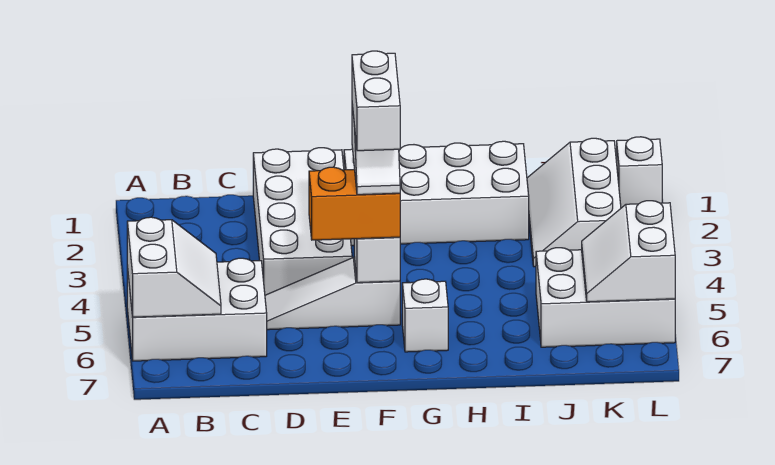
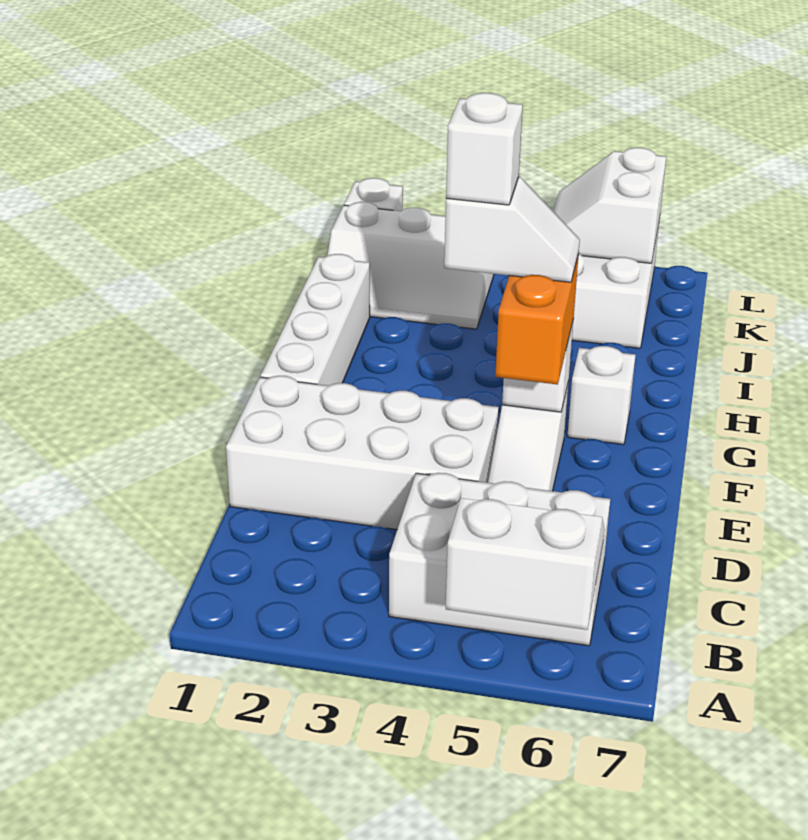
white brick A5:C6 level 1 -> white brick B4:C6 level 1
white brick F1:I2 level 1 -> white brick F1:I1 level 1
white brick F4:F5 level 5 -> white brick F4 level 5
white slope K5:L6 level 2 top L -> white slope K5:L6 level 2 top 6

